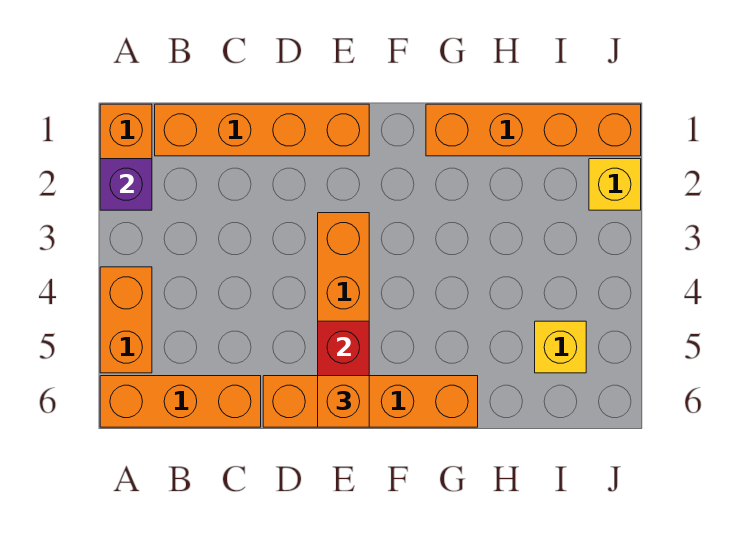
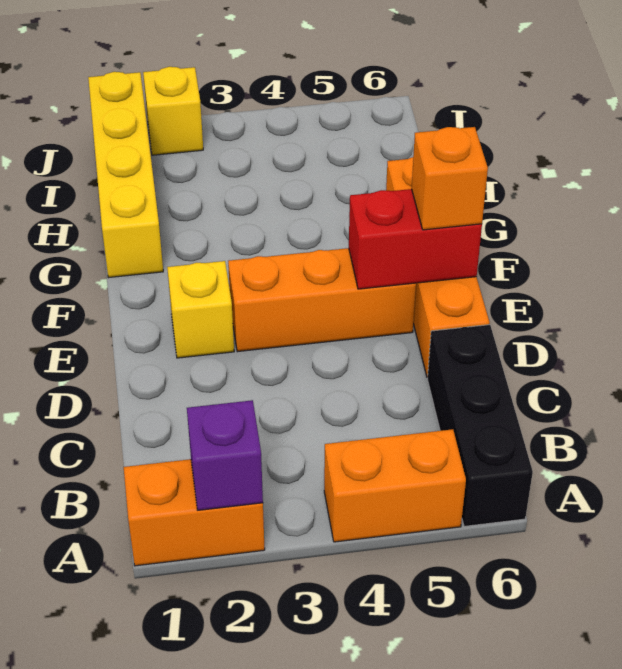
orange brick A6:C6 level 1 -> black brick A6:C6 level 1
orange brick B1:E1 level 1 -> none
orange brick G1:J1 level 1 -> yellow brick G1:J1 level 1
yellow brick I5 level 1 -> yellow brick E2 level 1

